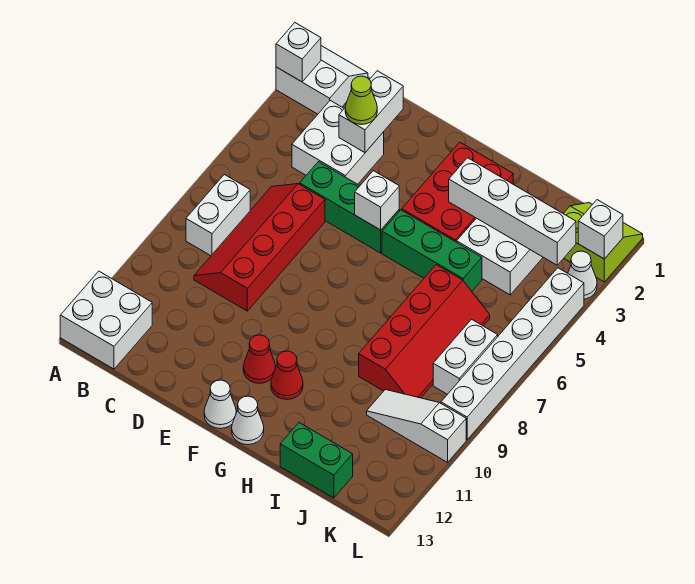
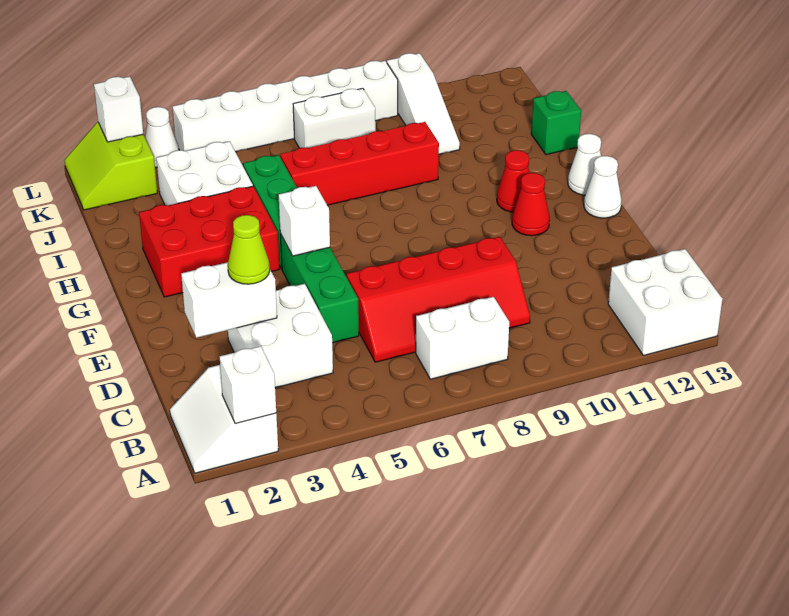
white brick H3:K3 level 2 -> none
green brick I13:J13 level 1 -> green brick I13 level 1

